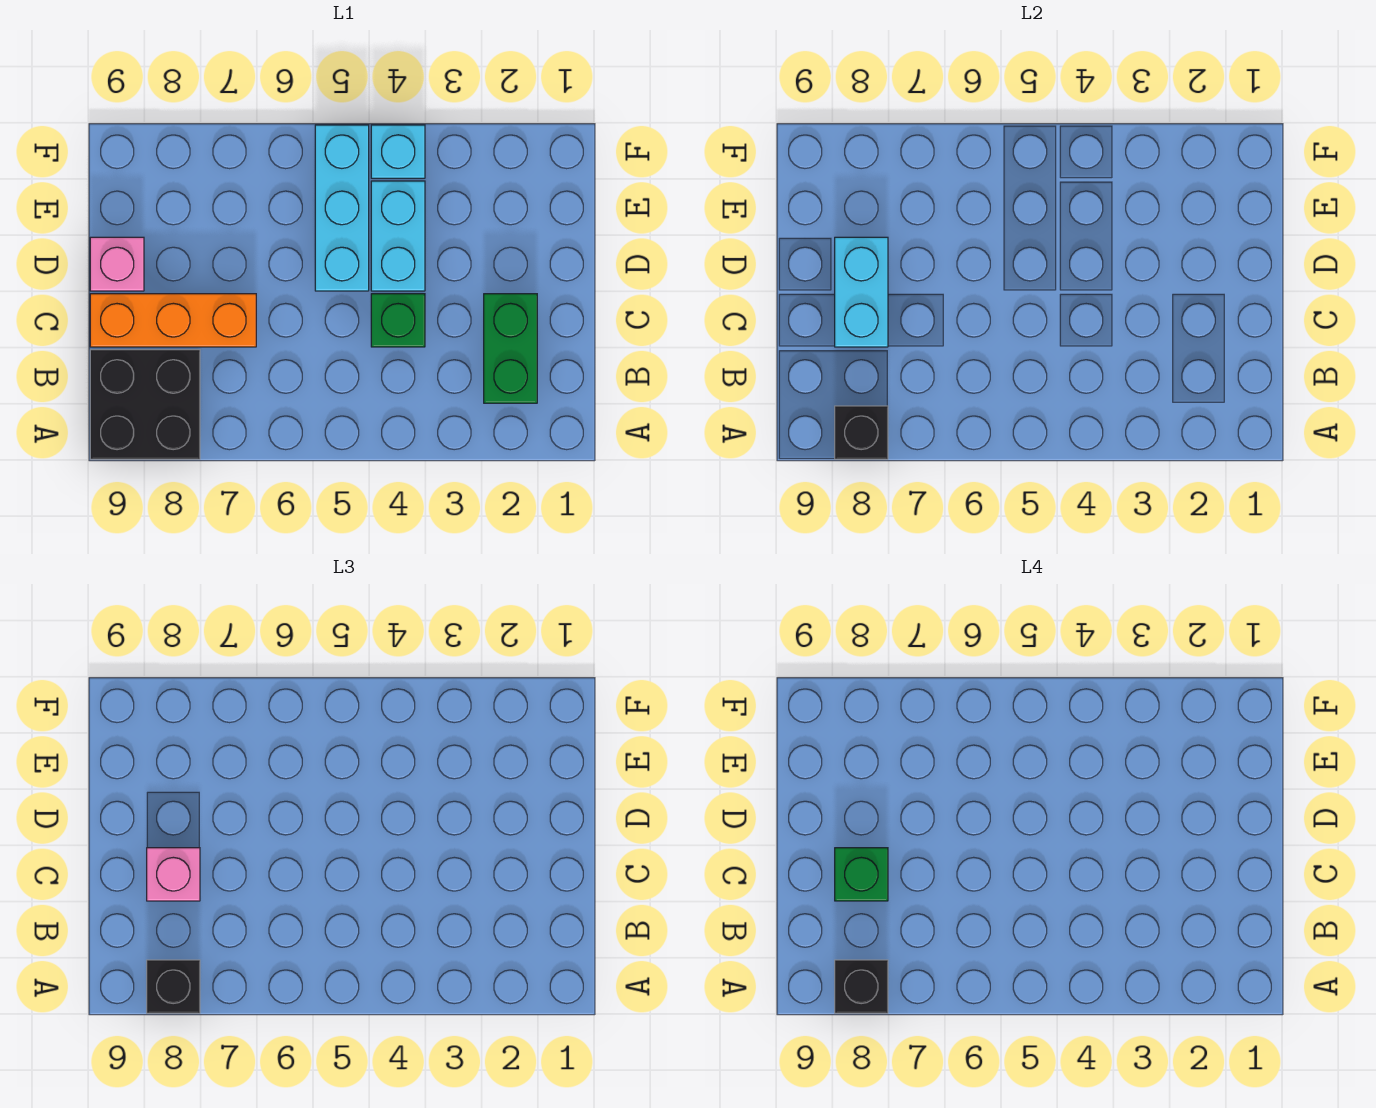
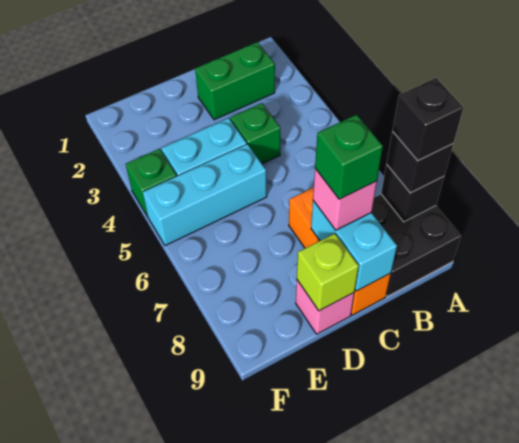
cyan brick C8:D8 level 2 -> cyan brick C8:C9 level 2
none -> lime brick D9 level 2
cyan brick F4 level 1 -> green brick F4 level 1

